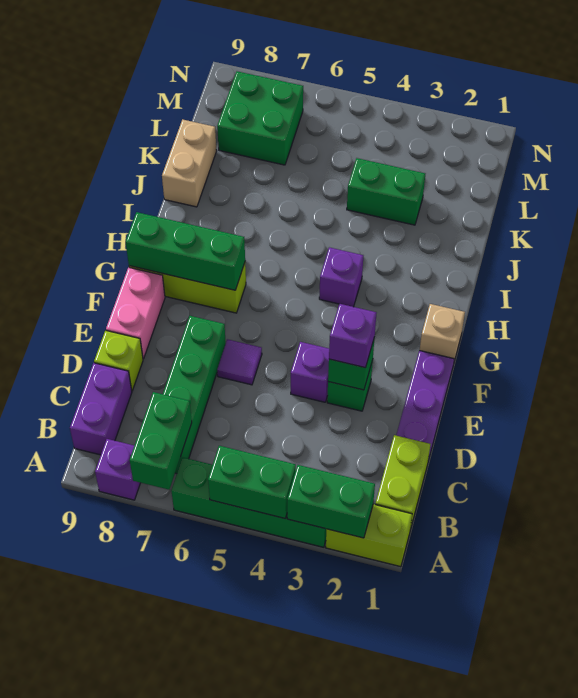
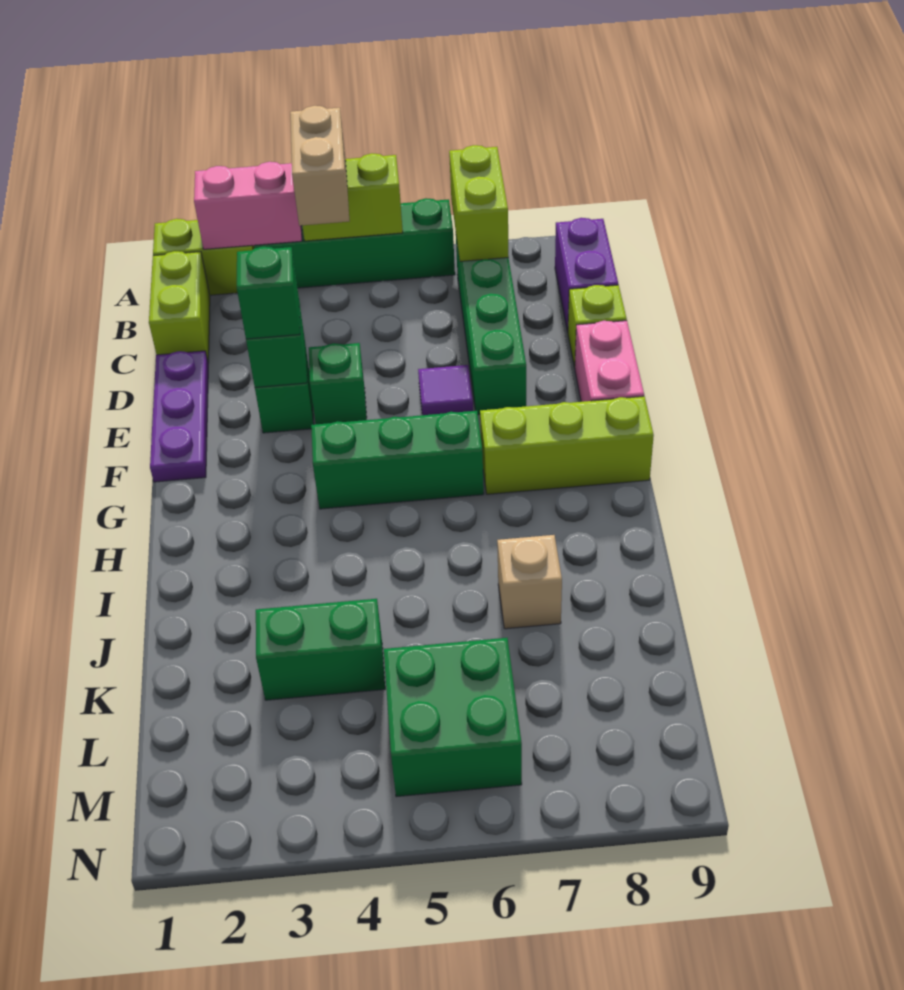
green brick A2:A3 level 2 -> pink brick A2:A3 level 2
green brick A4:A5 level 2 -> lime brick A4:A5 level 2
green brick A7:B7 level 2 -> lime brick A7:B7 level 2
purple brick A8 level 1 -> none
purple brick E3 level 3 -> green brick E3 level 3
purple brick E4 level 1 -> green brick E4 level 1
tan brick G1 level 1 -> tan brick J7 level 1
green brick G7:G9 level 2 -> green brick G4:G6 level 1
purple brick H4 level 1 -> none
tan brick J9:K9 level 1 -> tan brick A4:B4 level 3
green brick L7:M8 level 1 -> green brick L5:M6 level 1

